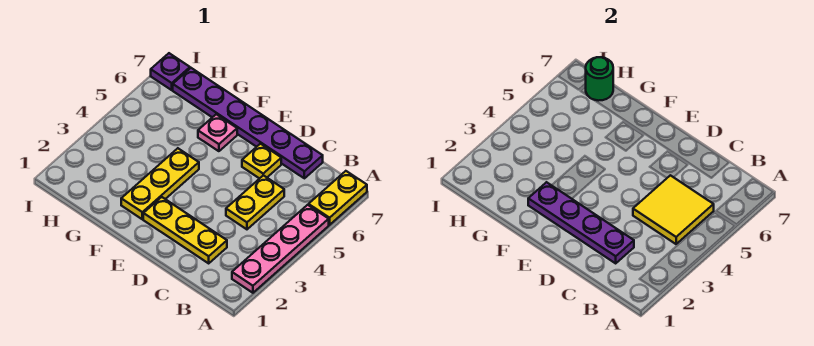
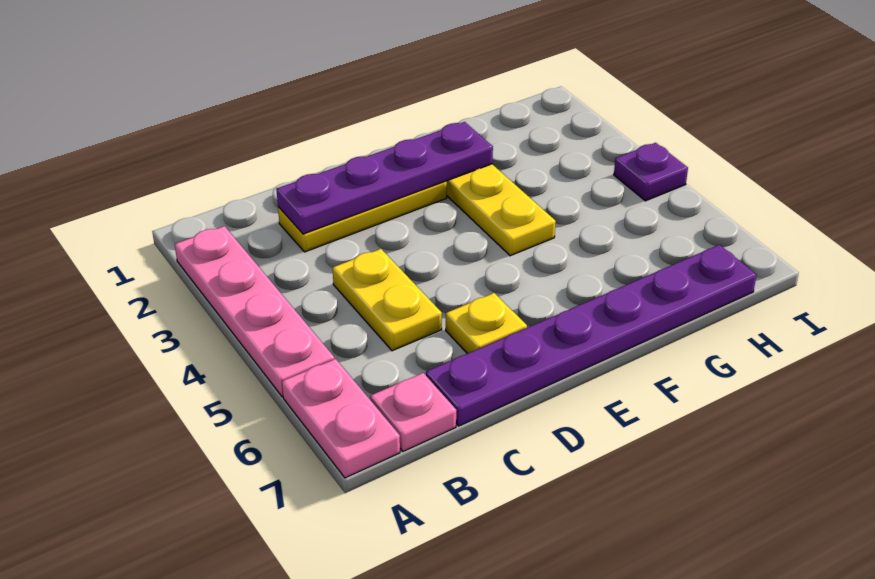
yellow plate A6:A7 level 1 -> pink plate A6:A7 level 1
yellow tile B4:C5 level 2 -> none
pink plate F6 level 1 -> pink plate B7 level 1
green round brick H7 level 2 -> none
purple plate I7 level 1 -> purple plate I4 level 1

